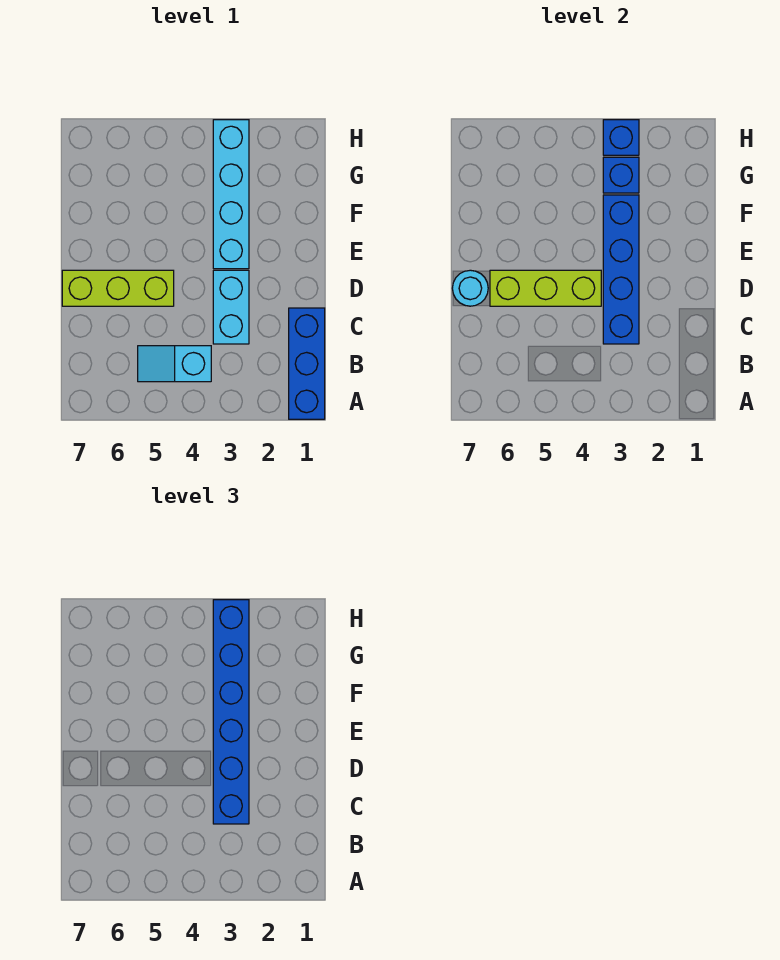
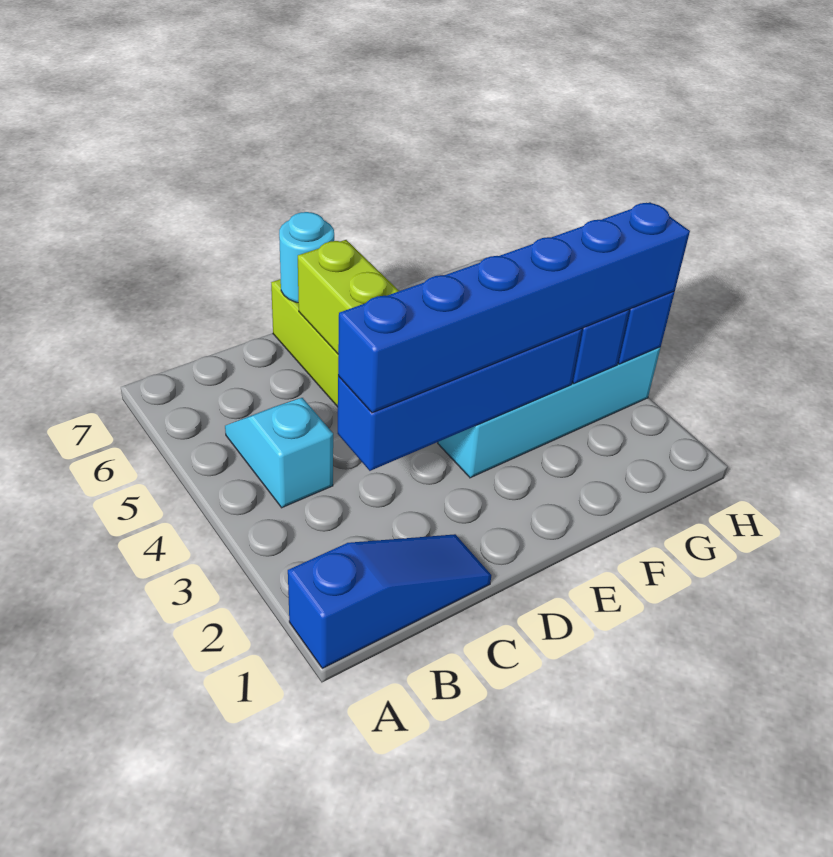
blue brick A1:C1 level 1 -> blue slope A1:C1 level 1 top A
cyan brick C3:D3 level 1 -> none

